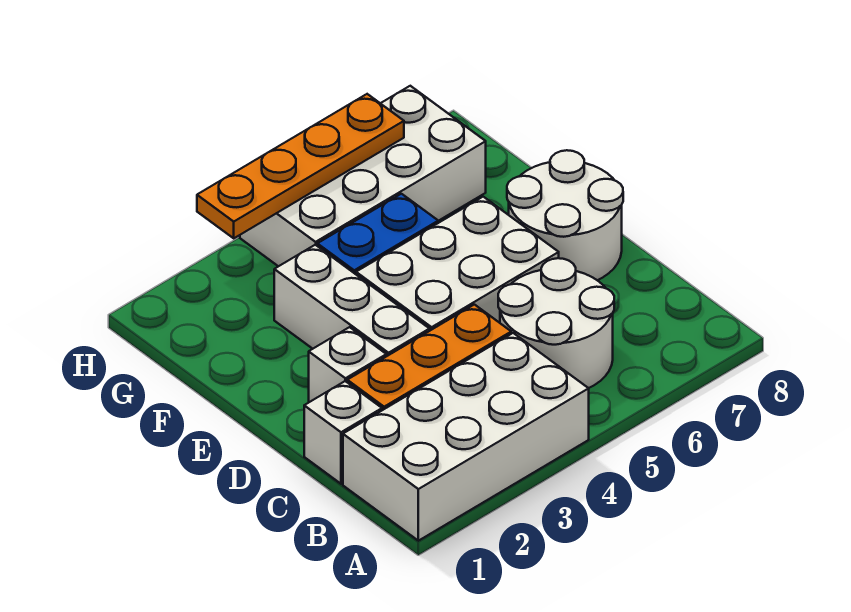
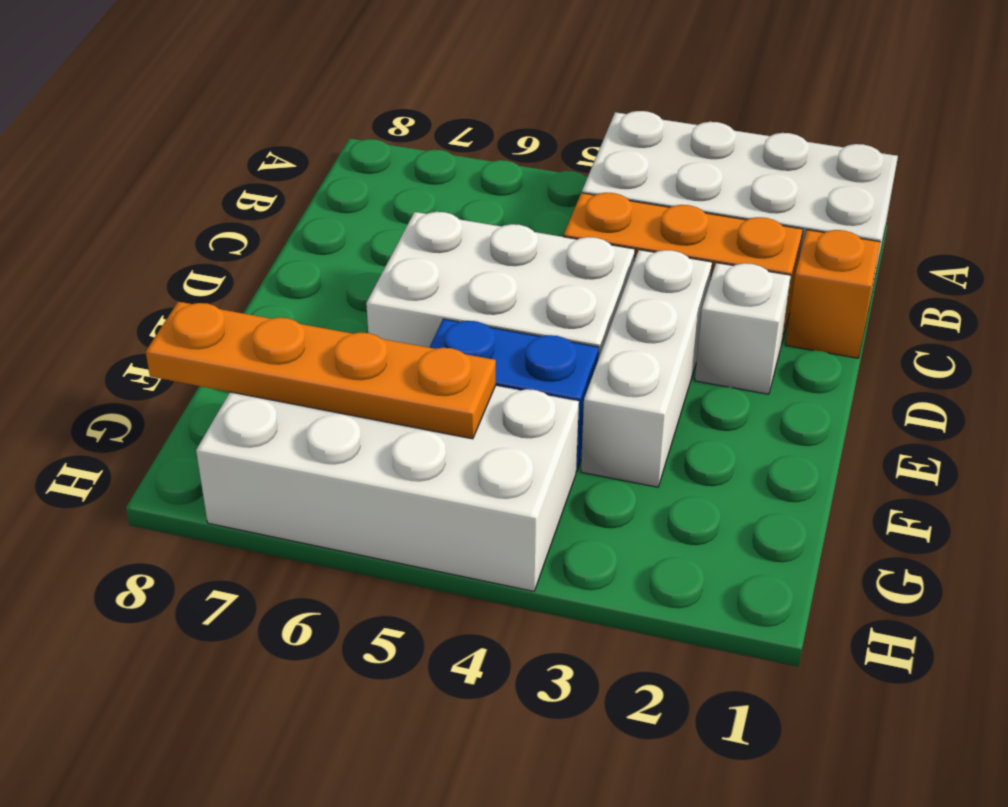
white round brick B5:C6 level 1 -> none
white brick C1 level 1 -> orange brick C1 level 1
white round brick D7:E8 level 1 -> none
orange plate H3:H6 level 2 -> orange plate G5:G8 level 2

